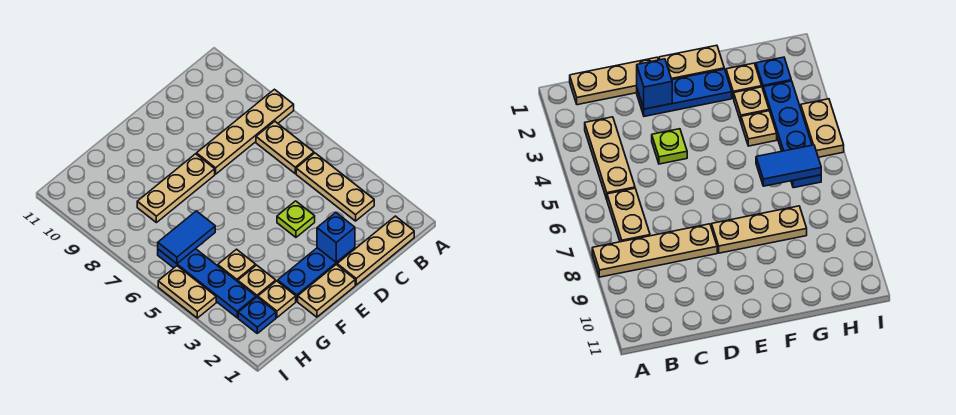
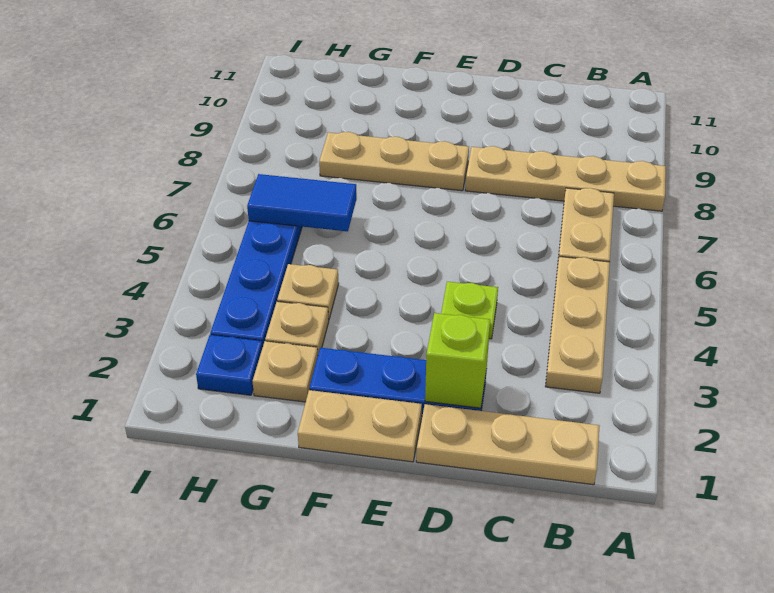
blue brick D2 level 2 -> lime brick D2 level 2
tan plate I4:I5 level 1 -> none

